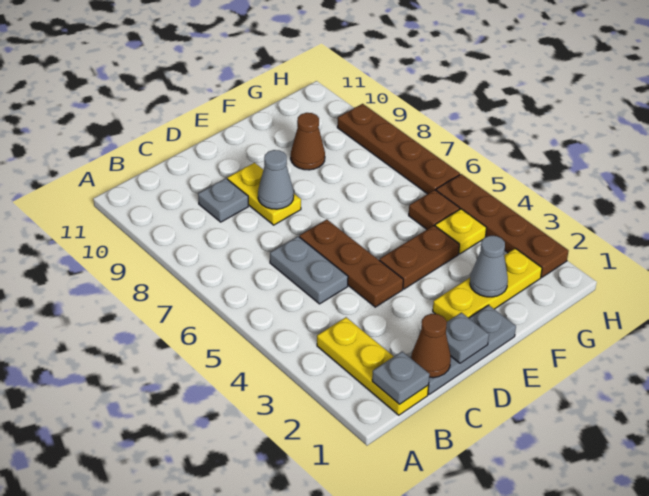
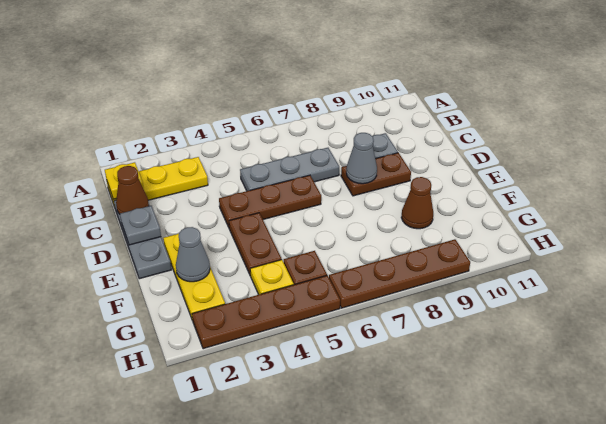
grey plate B1 level 2 -> yellow plate B1 level 2
grey plate C5:C6 level 1 -> grey plate C5:C7 level 1
yellow plate D8:D9 level 1 -> brown plate D8:D9 level 1

